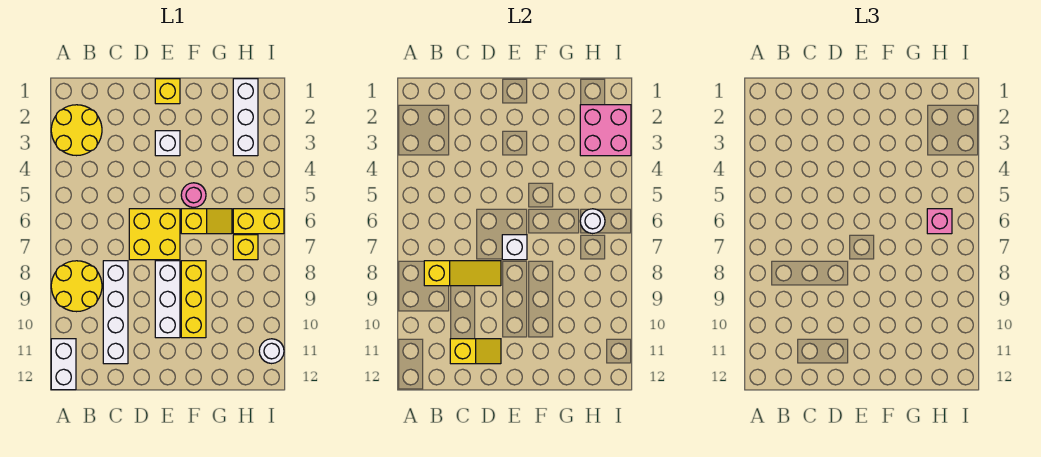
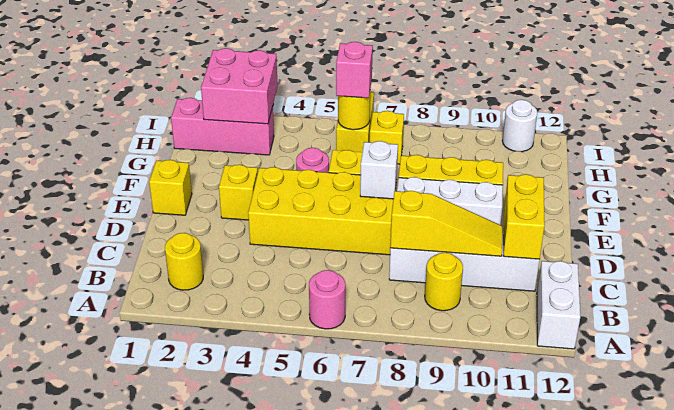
yellow round brick A2:B3 level 1 -> yellow round brick B2 level 1
none -> pink round brick A6 level 1
yellow round brick A8:B9 level 1 -> yellow round brick B9 level 1
white brick A11:A12 level 1 -> white brick A12:B12 level 1
yellow slope B8:D8 level 2 top B -> yellow slope C8:C10 level 2 top 8
yellow slope C11:D11 level 2 top C -> yellow brick C11:D11 level 2
yellow brick D6:E7 level 1 -> yellow brick D4:E7 level 1
white brick E3 level 1 -> yellow brick E3 level 1
white brick H1:H3 level 1 -> pink brick H1:H3 level 1
white round brick H6 level 2 -> yellow round brick H6 level 2

